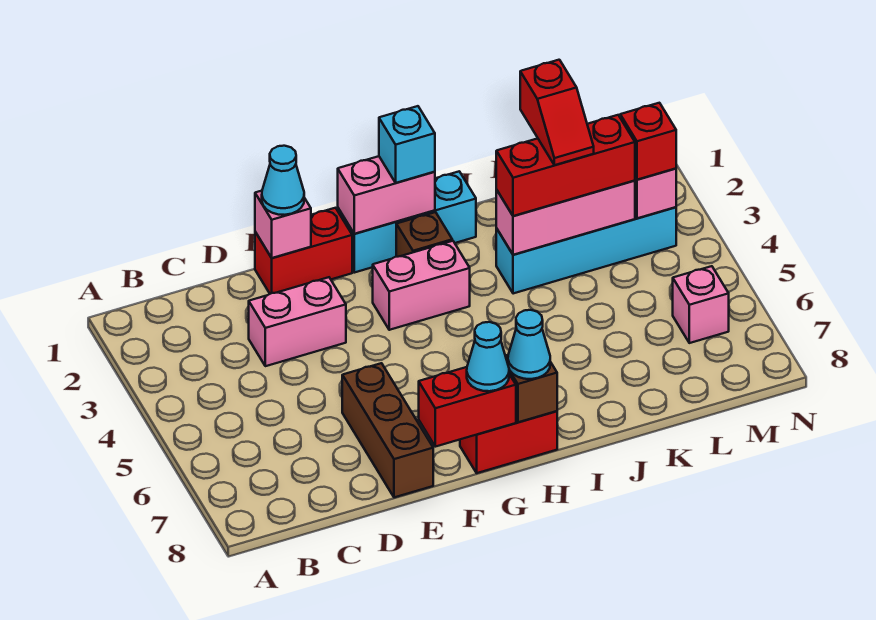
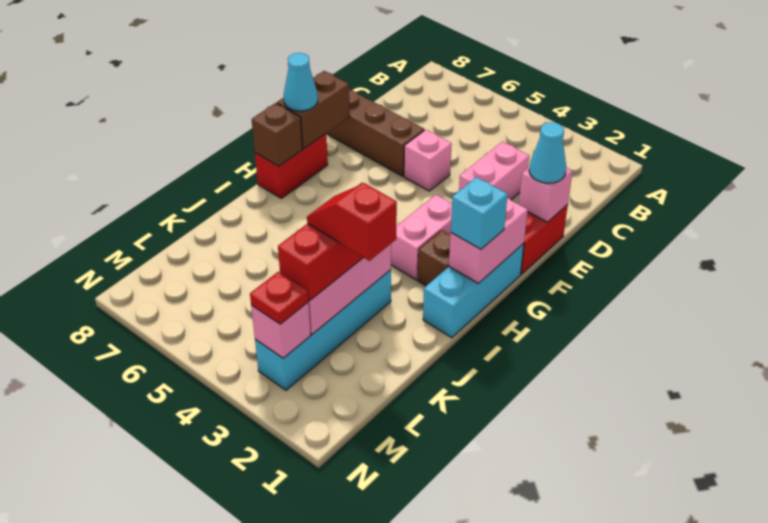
red brick F8:G8 level 2 -> brown brick F8:G8 level 2
cyan cone H8 level 3 -> none
red brick M3 level 3 -> red plate M3 level 3
pink brick M6 level 1 -> pink brick E5 level 1

